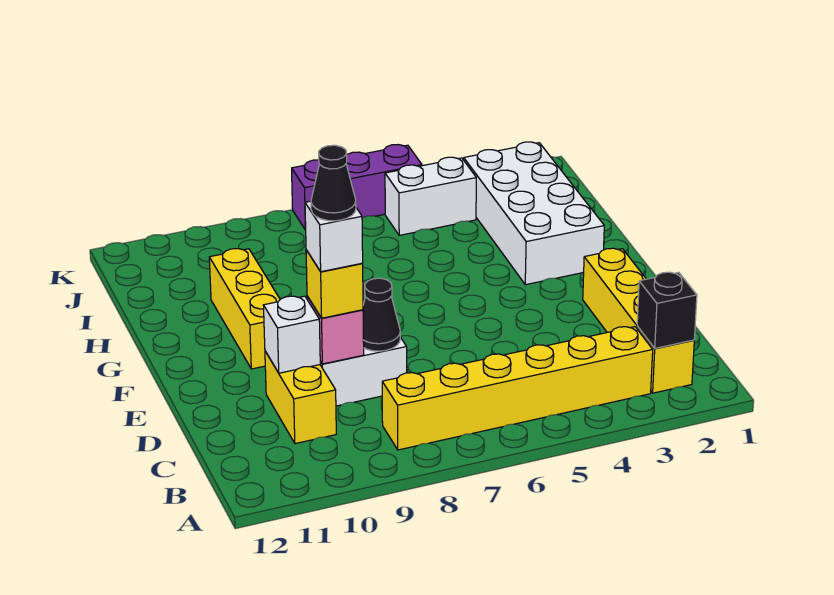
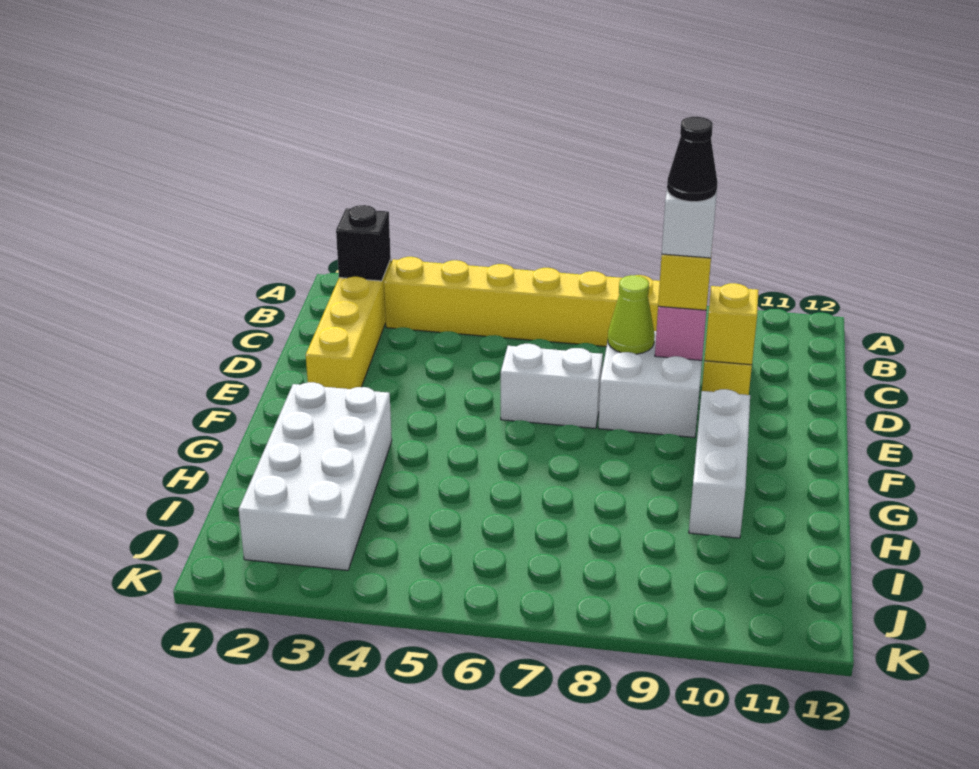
black cone D8 level 2 -> lime cone D8 level 2
white brick D10 level 2 -> yellow brick D10 level 2
yellow brick F10:H10 level 1 -> white brick F10:H10 level 1
white brick J4:J5 level 1 -> white brick E6:E7 level 1
purple brick K5:K7 level 1 -> none

